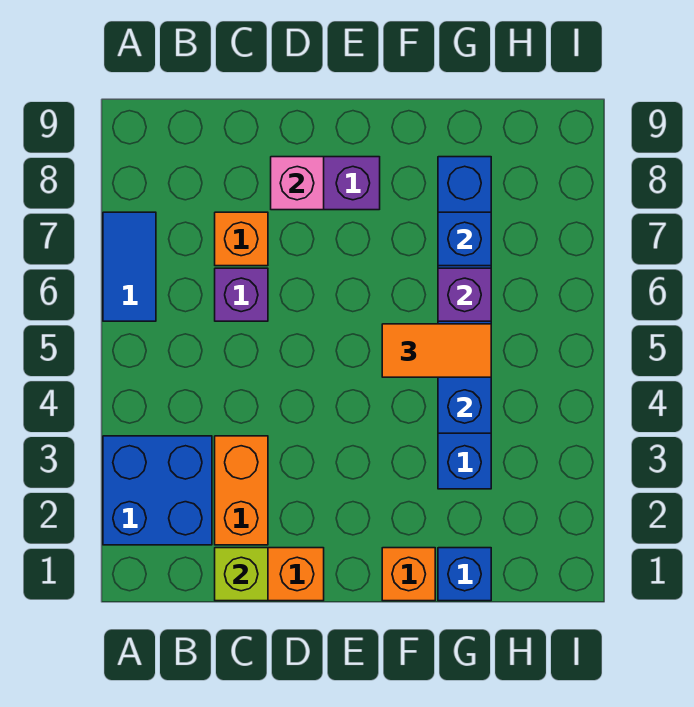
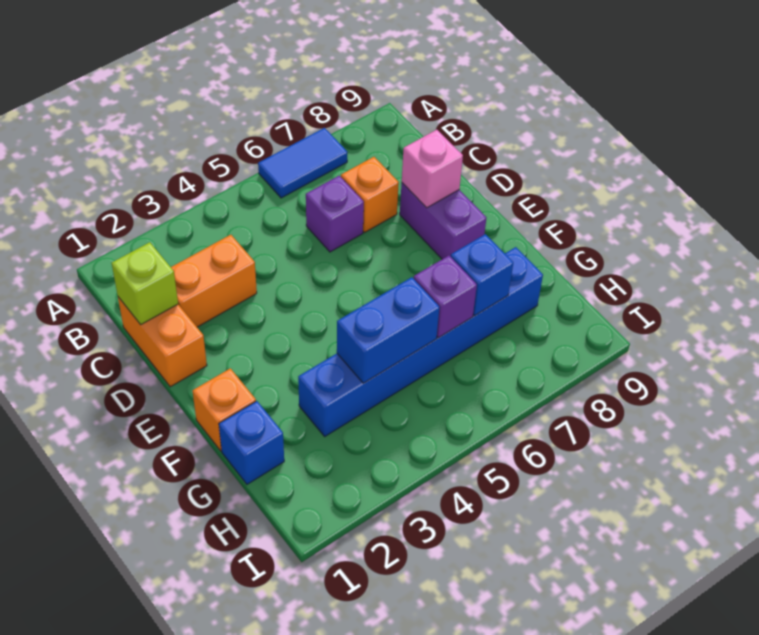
blue brick A2:B3 level 1 -> none
orange tile F5:G5 level 3 -> none

